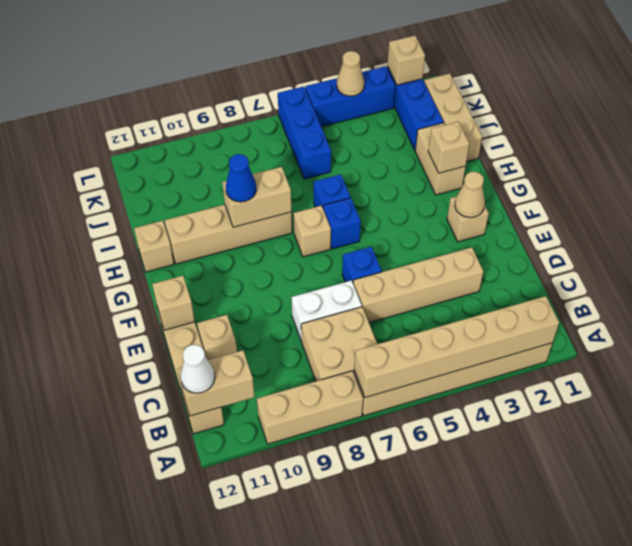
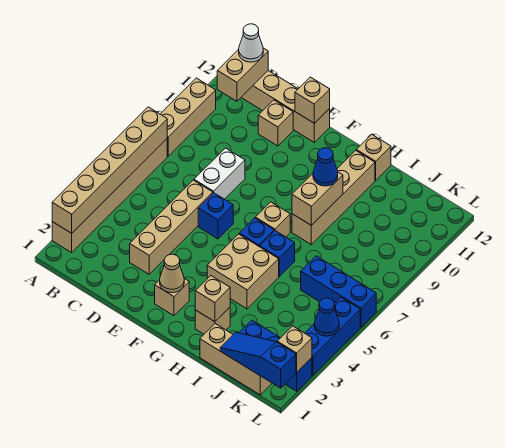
tan brick B7:C8 level 1 -> tan brick G4:H5 level 1
tan brick H2:I2 level 1 -> tan brick H2 level 1
none -> blue slope J1:L1 level 2 top L
tan cone L4 level 2 -> blue cone L4 level 2

